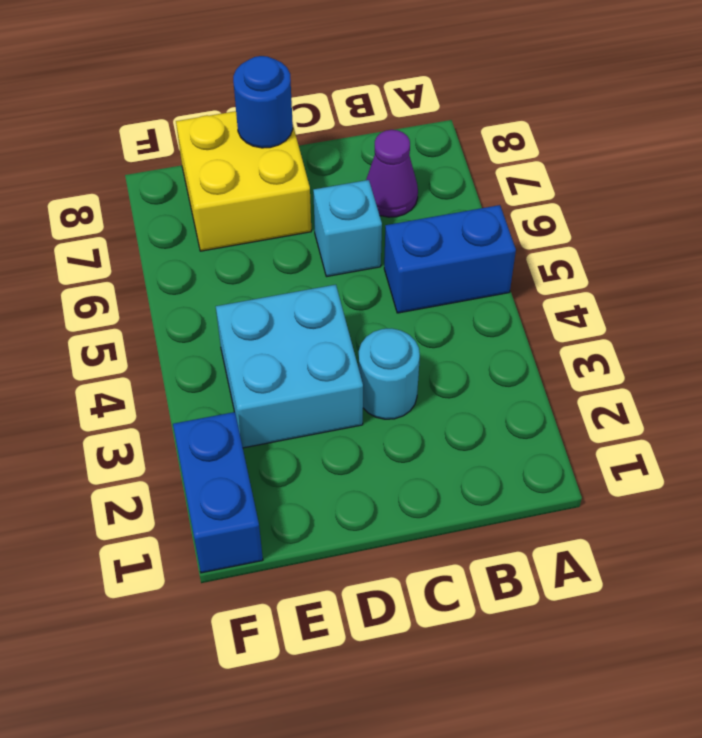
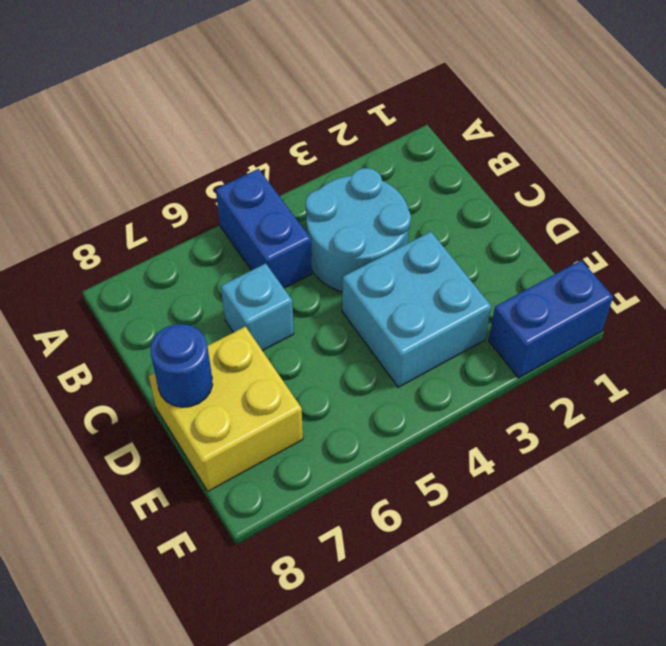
purple cone B7 level 1 -> none
cyan round brick C3 level 1 -> cyan round brick B3:C4 level 1

